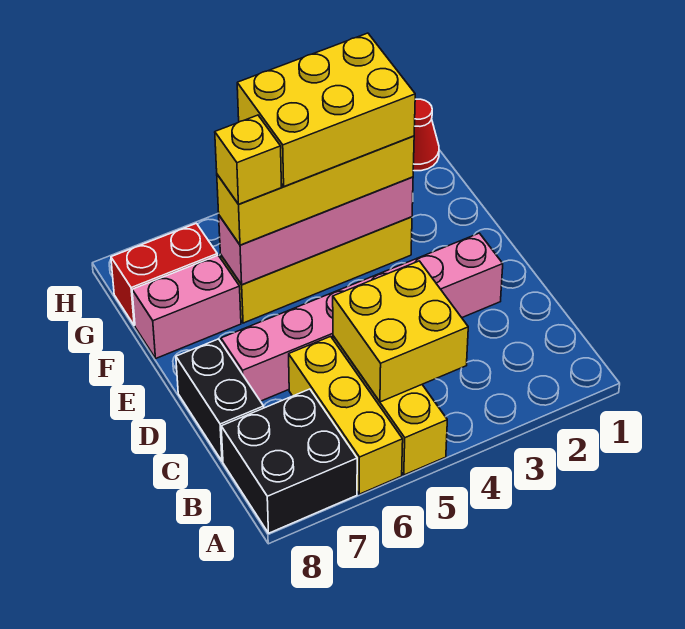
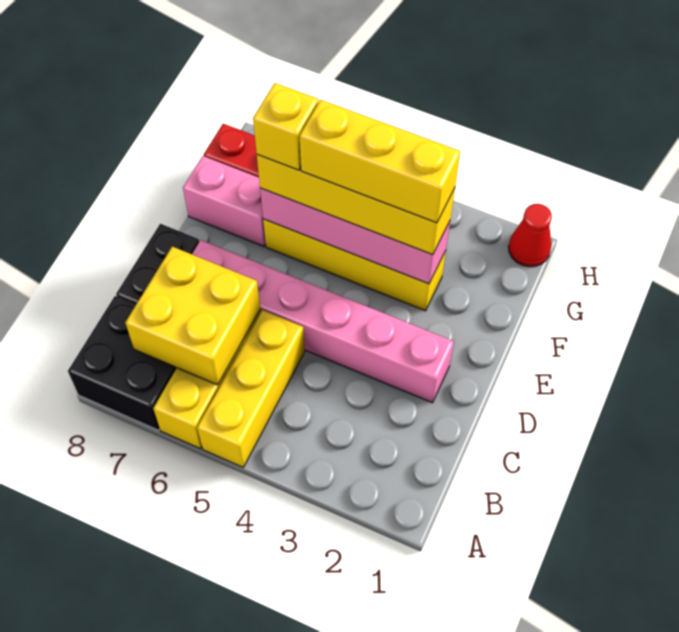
yellow brick B4:C5 level 2 -> yellow brick B6:C7 level 2
yellow brick F3:G5 level 4 -> yellow brick F3:F5 level 4

